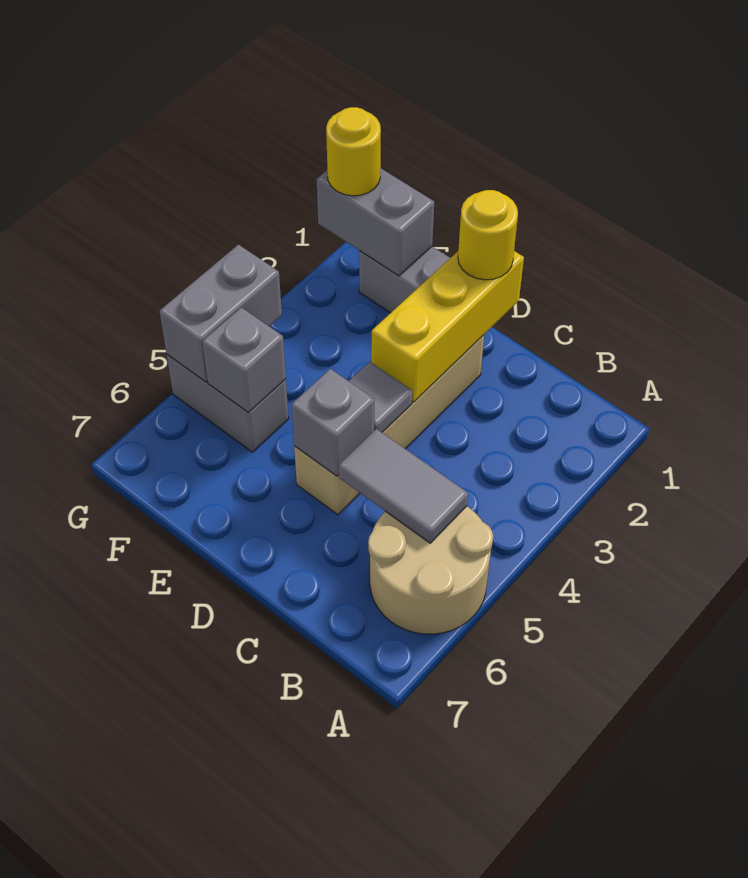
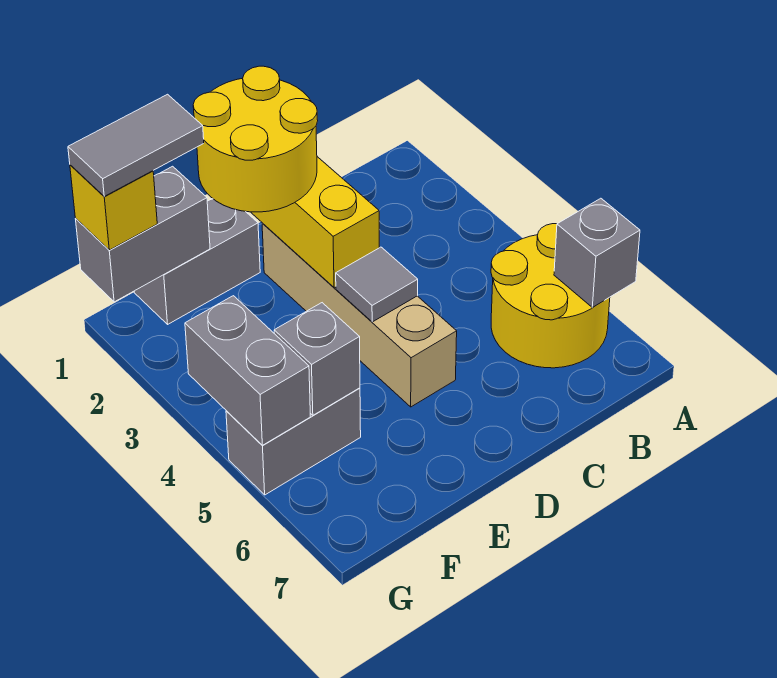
tan round brick A5:B6 level 1 -> yellow round brick A5:B6 level 1
grey tile B5:C5 level 2 -> grey tile F1:G1 level 4
yellow round brick D1 level 3 -> yellow round brick D1:E2 level 3
grey brick D5 level 2 -> grey brick A6 level 2
yellow round brick G1 level 3 -> yellow brick G1 level 3

